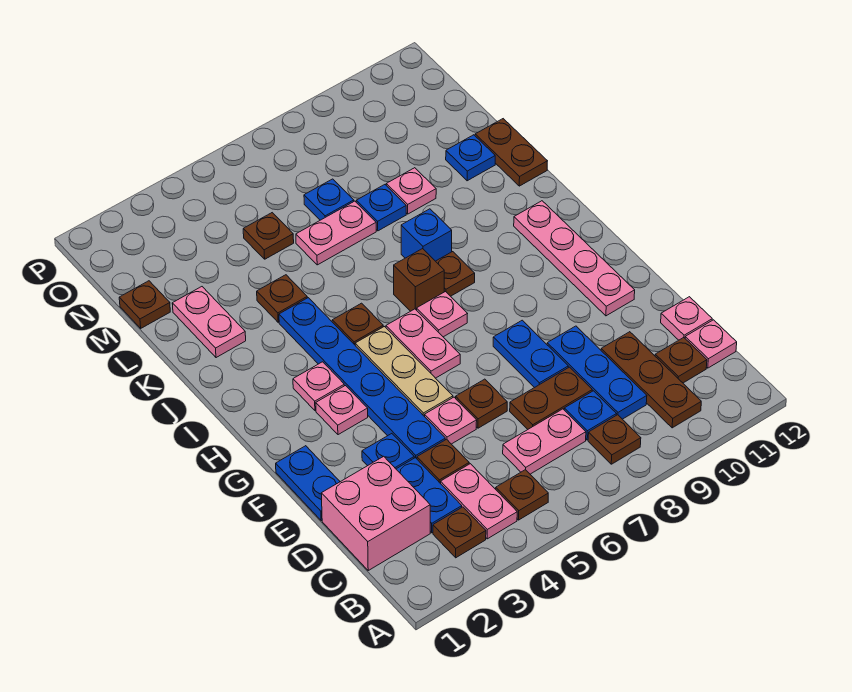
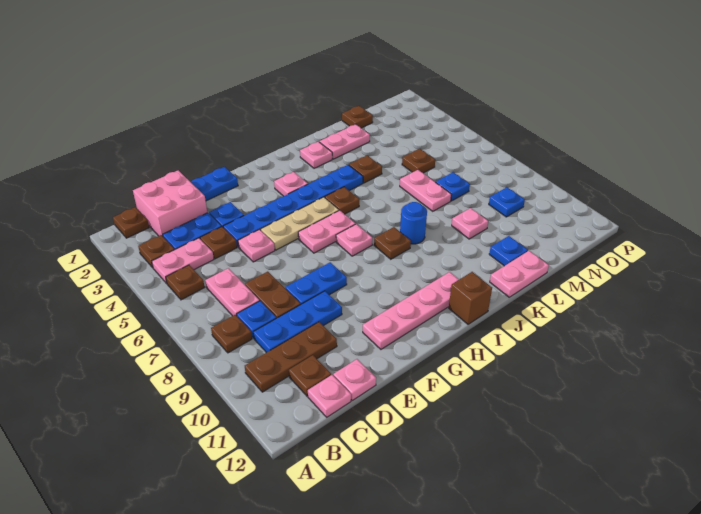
brown plate E6 level 1 -> brown plate B1 level 1
pink plate G3 level 1 -> pink plate J2 level 1
brown brick I7 level 1 -> brown brick I12 level 1
blue brick J8 level 1 -> blue round brick J8 level 1
brown plate K12:L12 level 1 -> pink plate K12:L12 level 1
blue plate L8 level 1 -> blue plate N9 level 1

